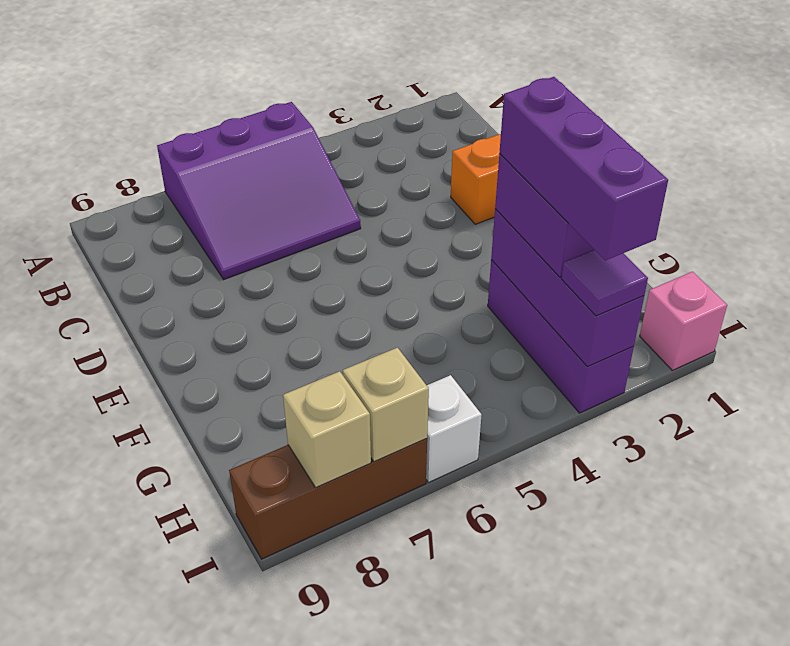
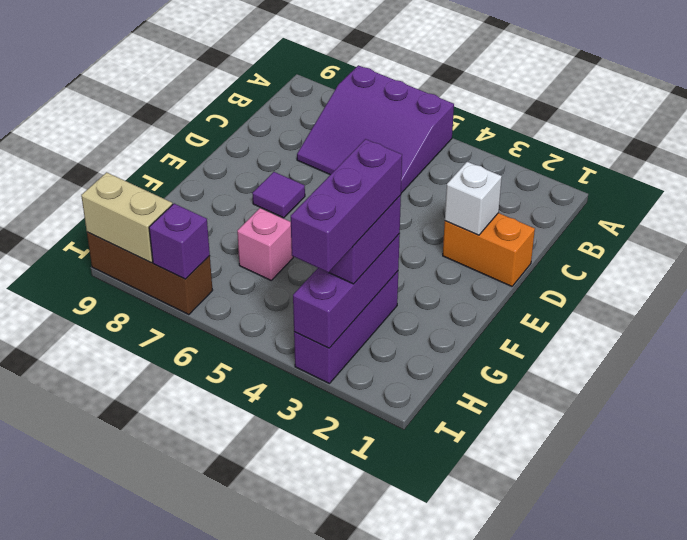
pink brick I1 level 1 -> pink brick G6 level 1
purple tile I3 level 3 -> purple tile E7 level 1
white brick I6 level 1 -> white brick D2 level 2
tan brick I7 level 2 -> purple brick I7 level 2
tan brick I8 level 2 -> tan brick I8:I9 level 2

